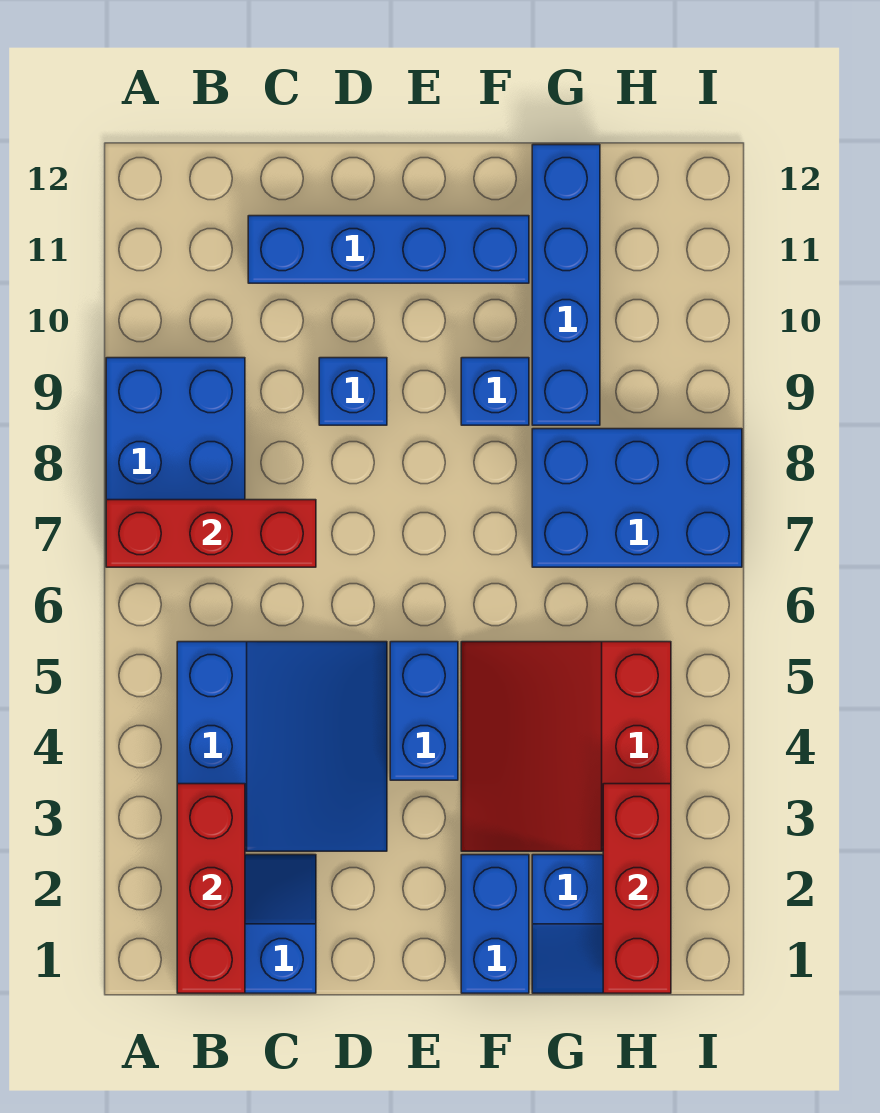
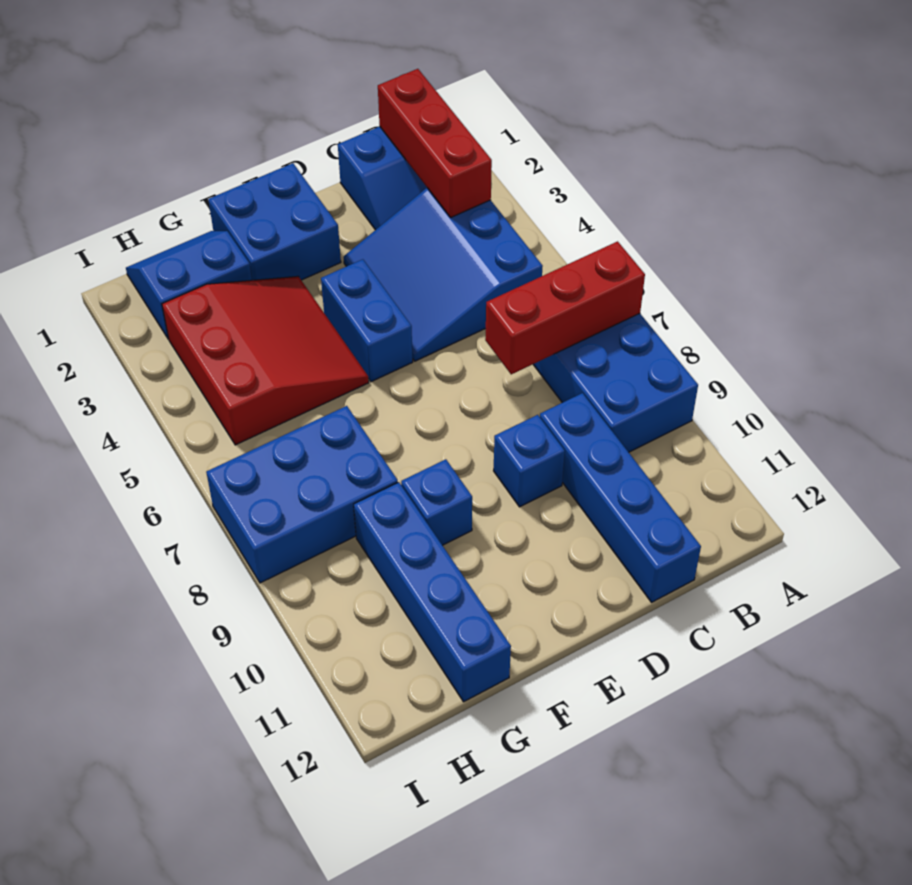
blue brick C11:F11 level 1 -> blue brick C9:C12 level 1
blue brick F1:F2 level 1 -> blue brick E1:F2 level 1
red brick H1:H3 level 2 -> none

